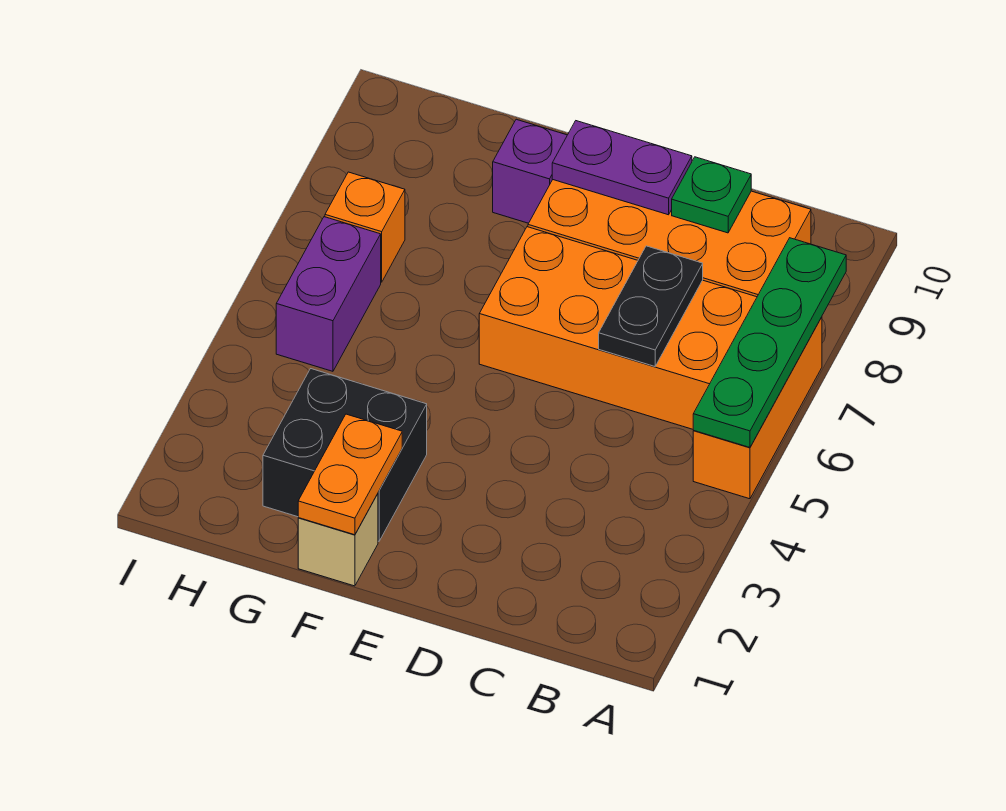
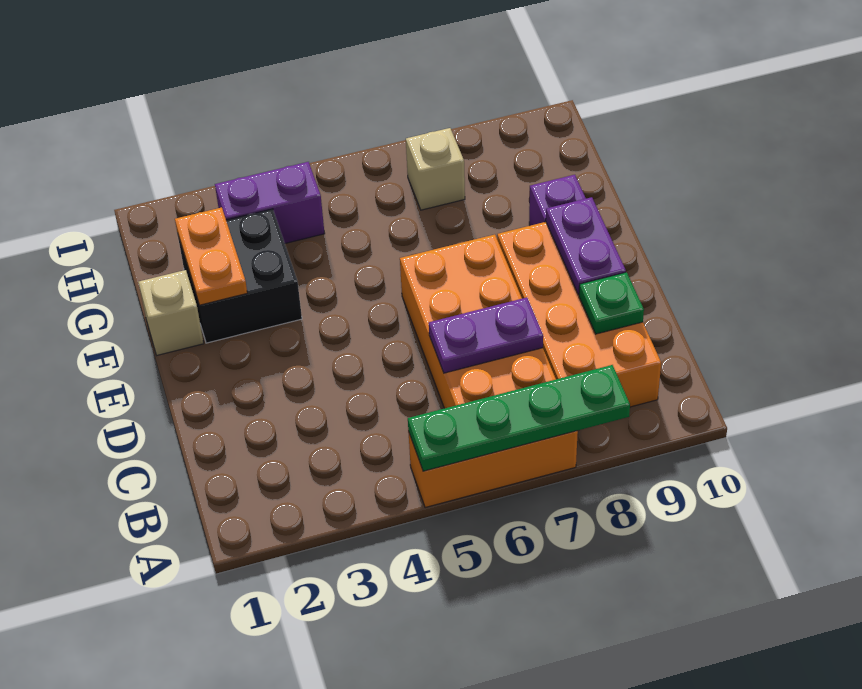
black plate C6:C7 level 2 -> purple plate C6:C7 level 2
orange plate F1:F2 level 2 -> orange plate F2:G2 level 2
purple brick H5:H6 level 1 -> purple brick H3:H4 level 1
orange brick H7 level 1 -> tan brick H7 level 1

